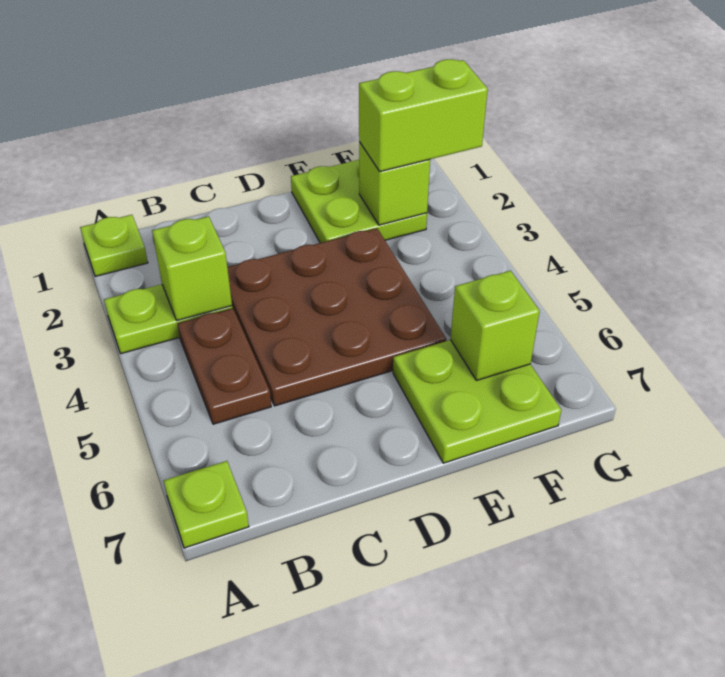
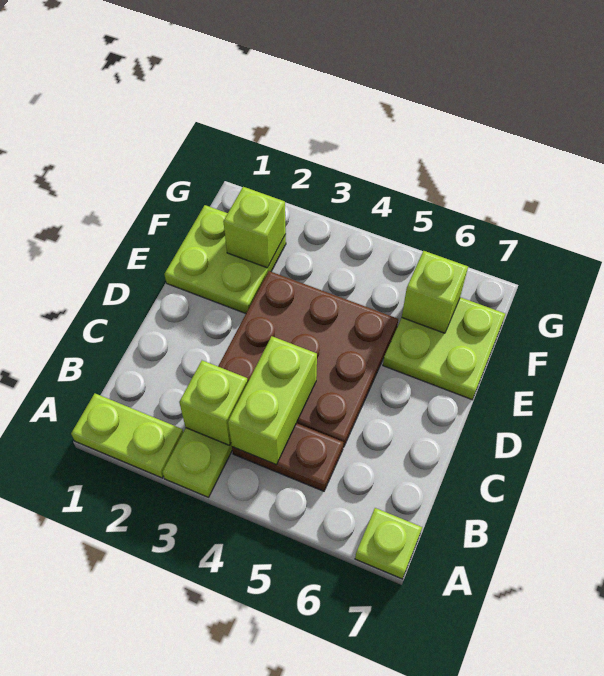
lime plate A1 level 1 -> lime plate A1:A2 level 1
lime brick F2:G2 level 3 -> lime brick B4:C4 level 2

